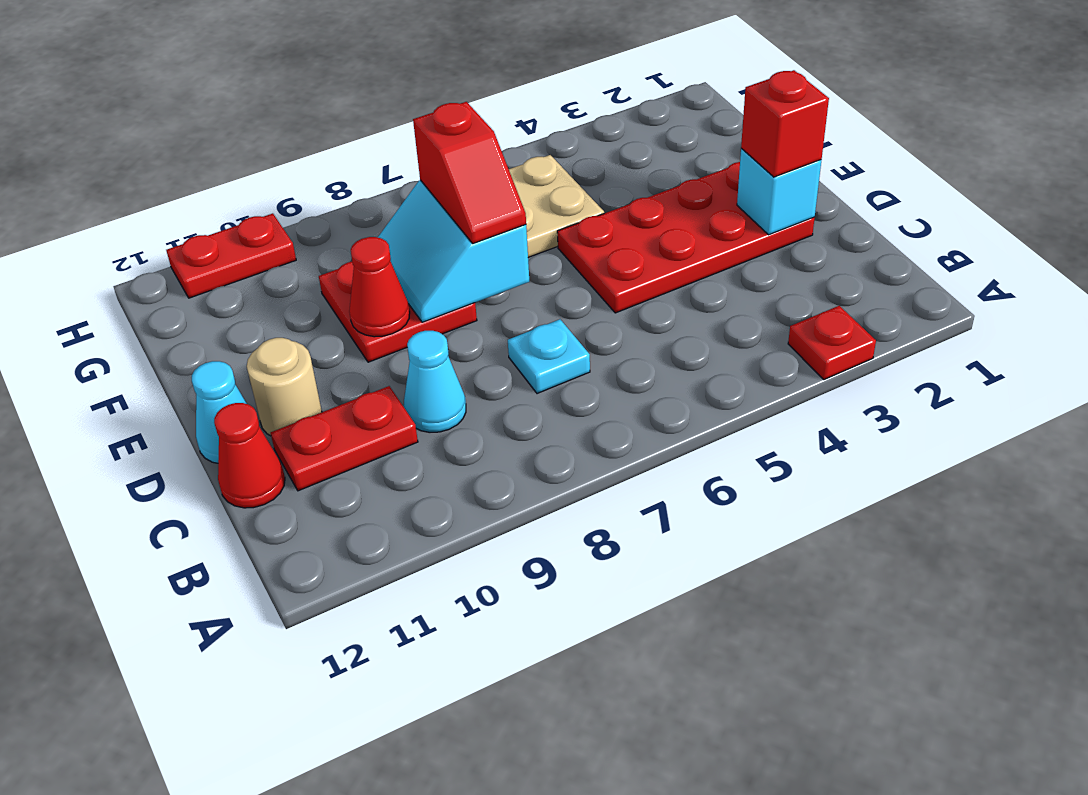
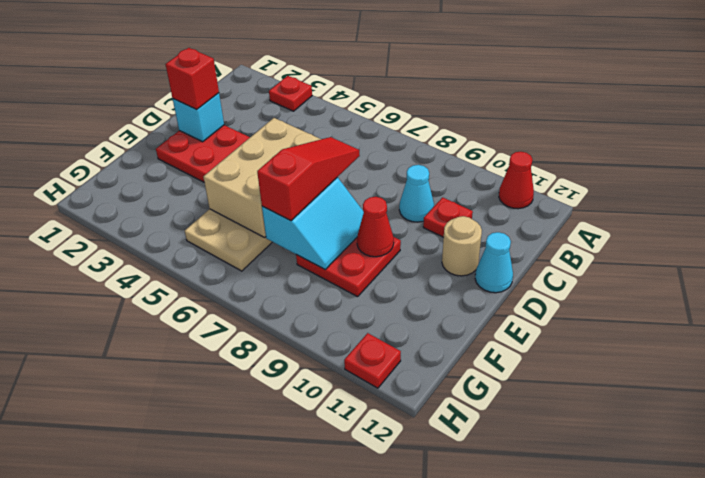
cyan plate C7 level 1 -> none
red plate C10:C11 level 1 -> red plate C10 level 1
red cone C12 level 1 -> red cone A11 level 1
none -> tan brick D5:F6 level 2
red slope E7:F7 level 3 top F -> red slope D7:F7 level 3 top F
red plate H10:H11 level 1 -> red plate H11 level 1

